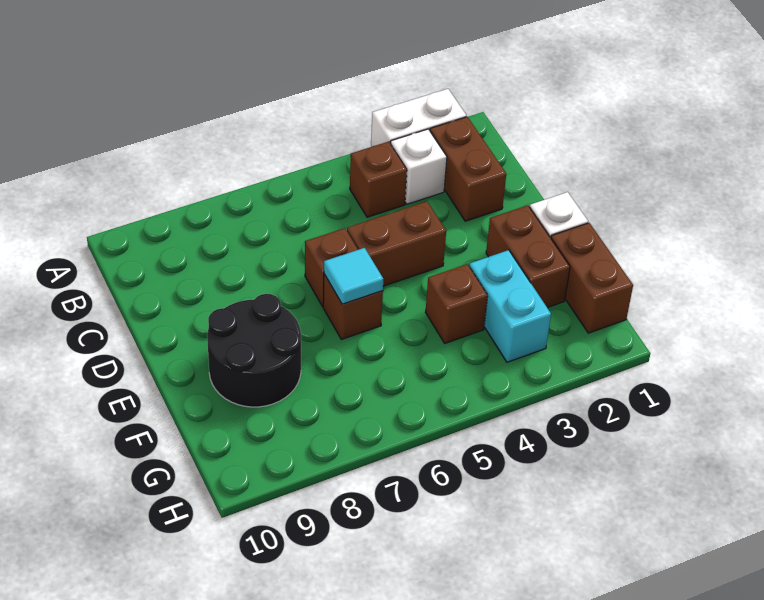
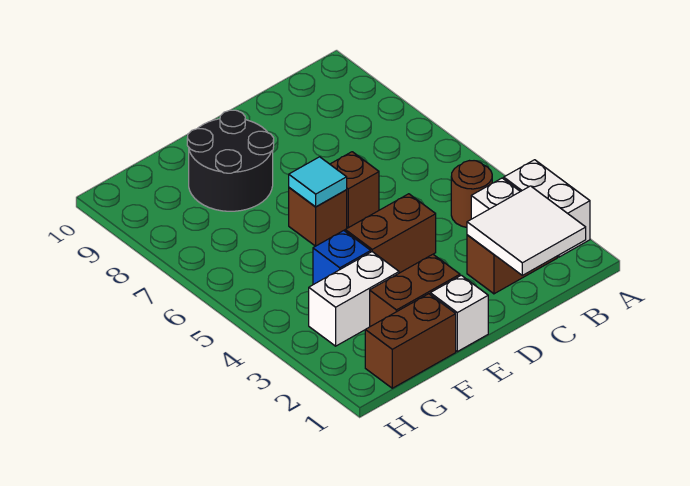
none -> white tile B1:C2 level 2
brown brick B4 level 1 -> brown round brick B4 level 1
brown brick D4:D5 level 1 -> brown brick D4:E4 level 1
cyan brick F3:G3 level 1 -> white brick F3:G3 level 1
brown brick F4 level 1 -> blue brick F4 level 1

